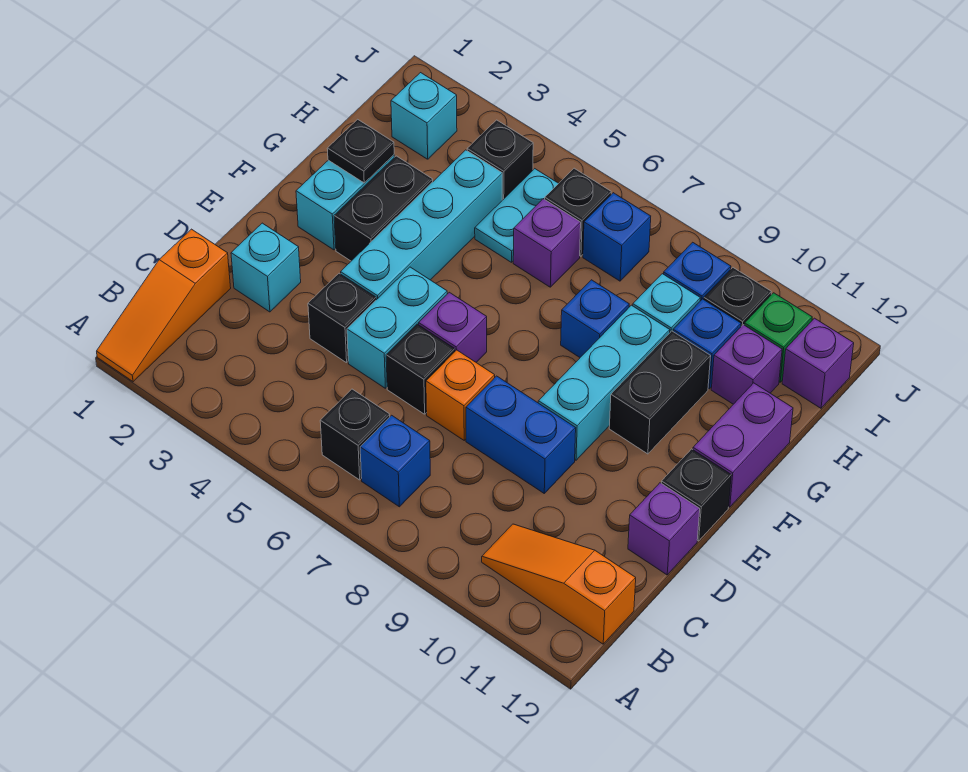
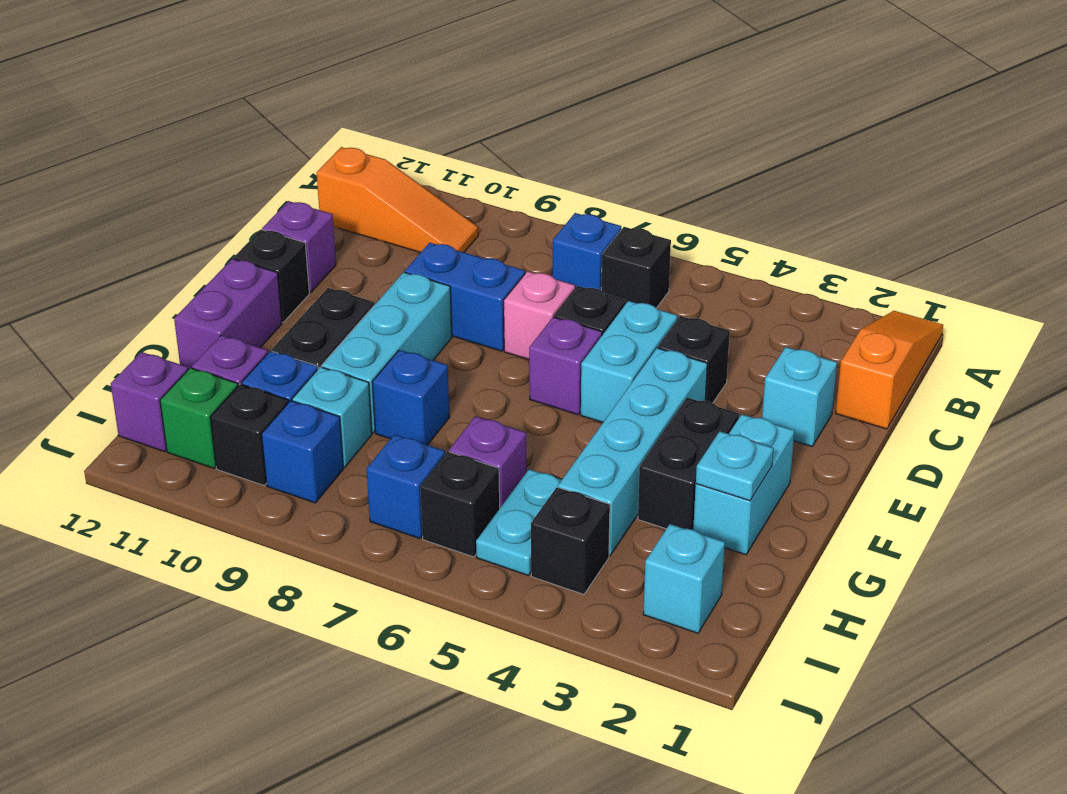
orange brick D7 level 1 -> pink brick D7 level 1
black plate G2 level 2 -> cyan plate G2 level 2

